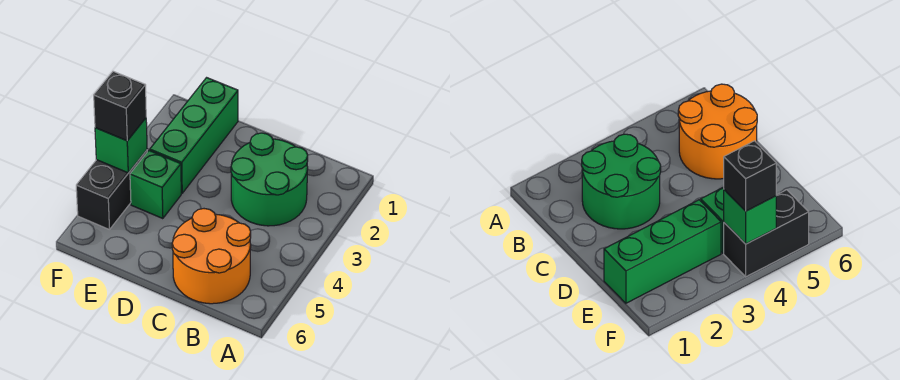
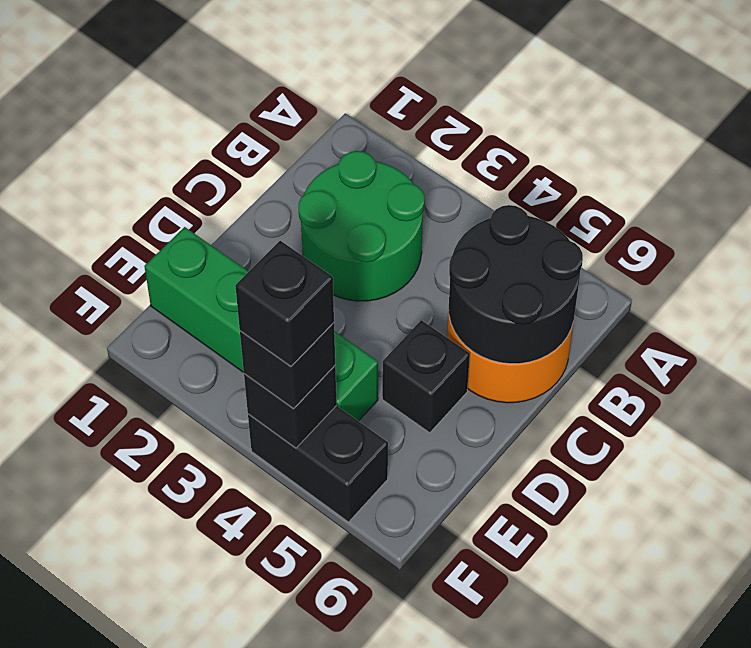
none -> black round brick B5:C6 level 2
none -> black brick D5 level 1
green brick F4 level 2 -> black brick F4 level 2
none -> black brick F4 level 4

